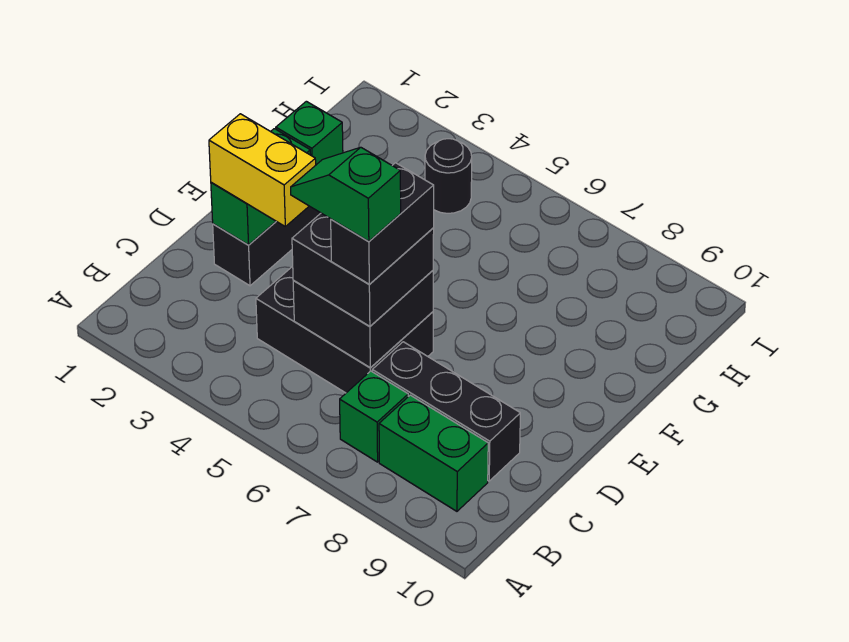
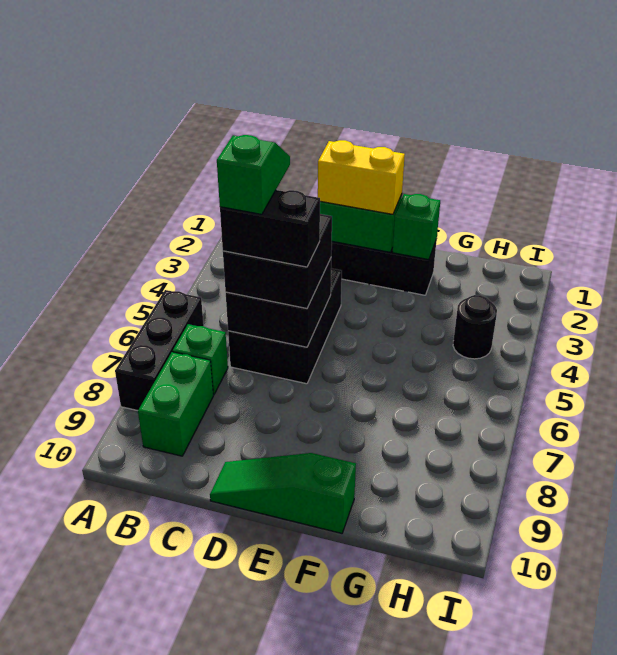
black brick C7:C9 level 1 -> black brick A6:A8 level 1
yellow brick D2:D3 level 3 -> yellow brick D2:E2 level 3
none -> green slope D10:F10 level 1 top F

